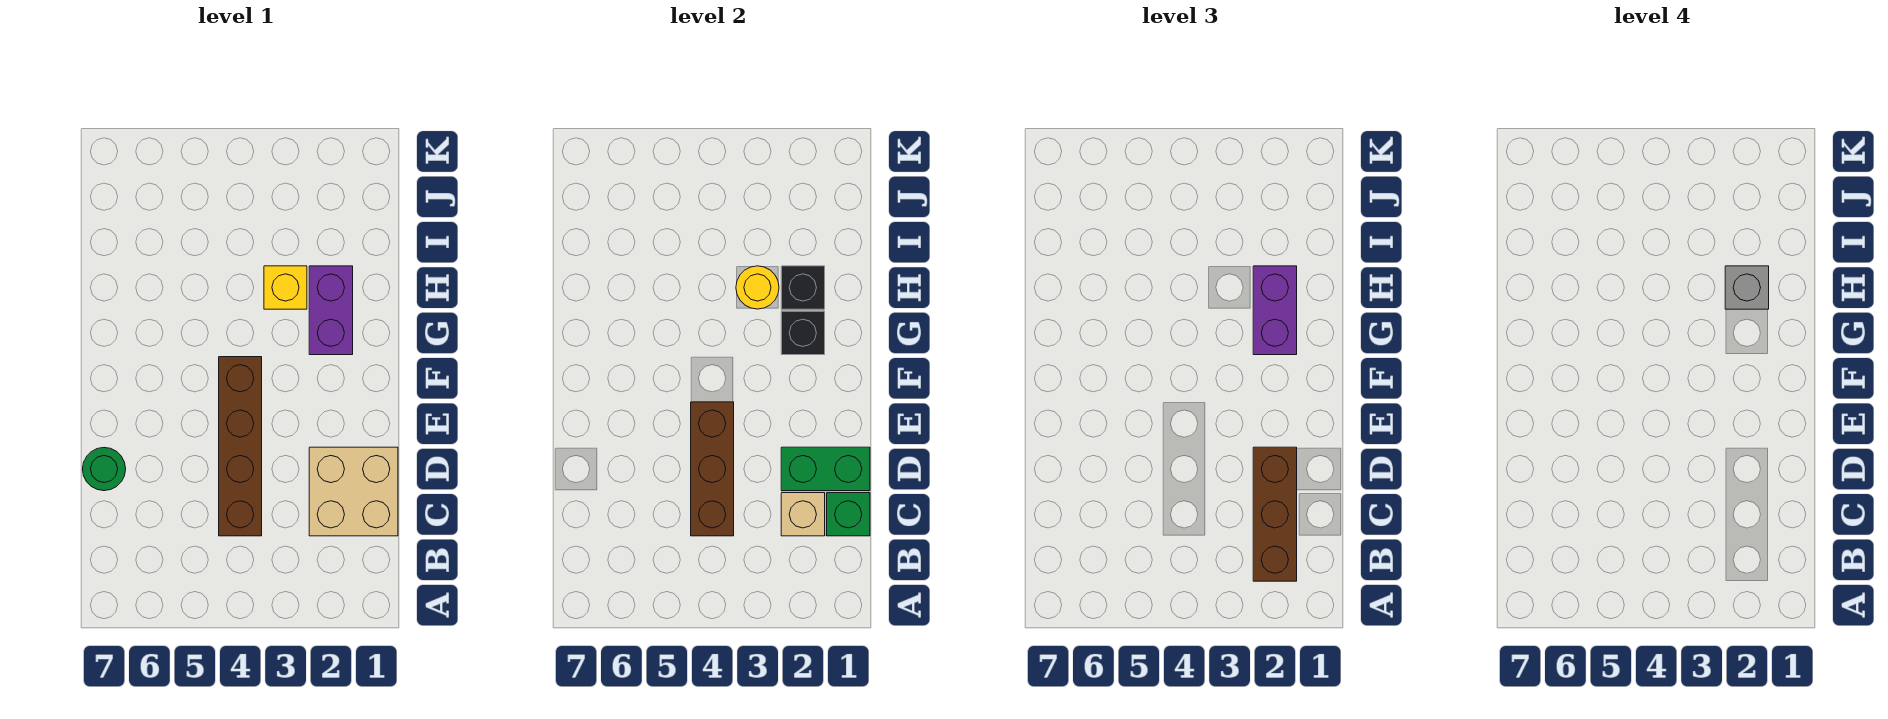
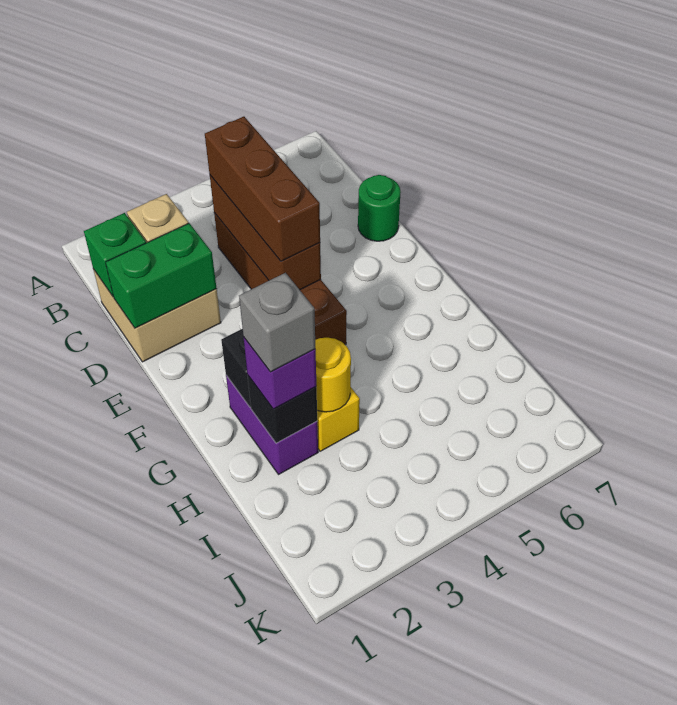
brown brick B2:D2 level 3 -> brown brick C4:E4 level 3
purple brick G2:H2 level 3 -> purple brick H2 level 3

